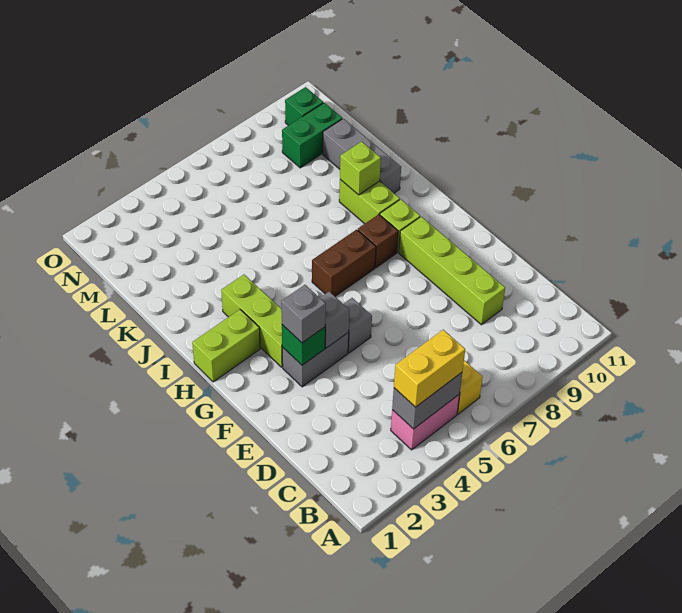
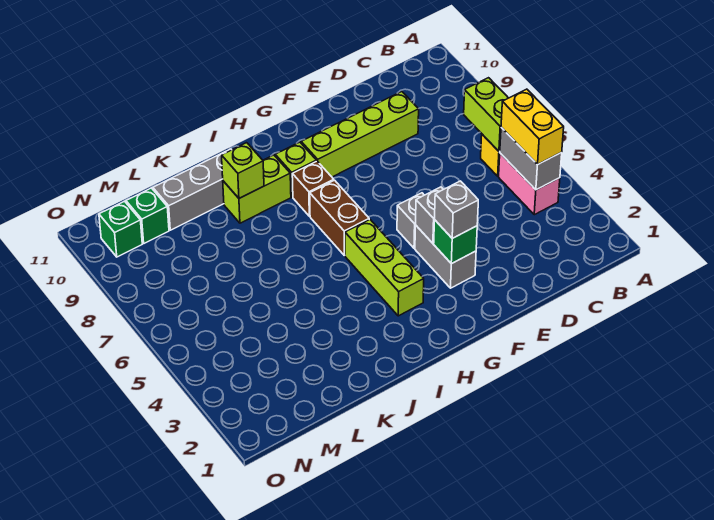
lime brick G3:I3 level 1 -> lime brick H3:H5 level 1
lime brick H1:H2 level 1 -> lime brick B6:B7 level 2
green brick M9:M10 level 1 -> green brick M10 level 1

